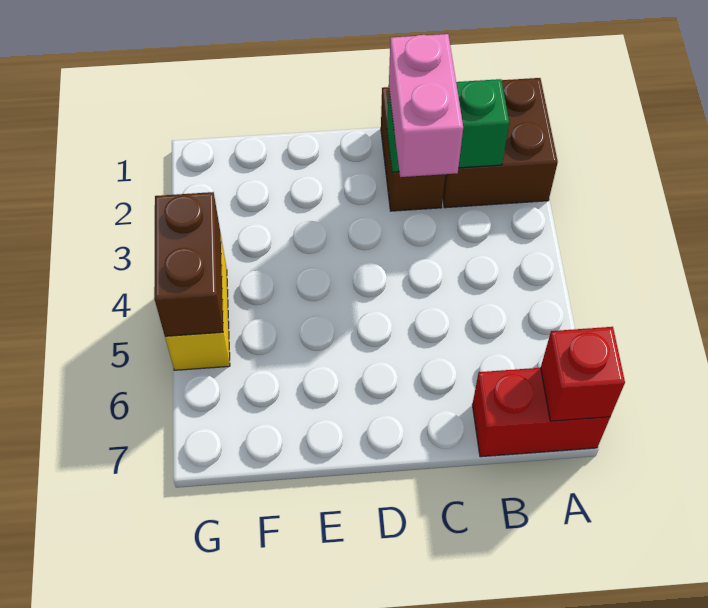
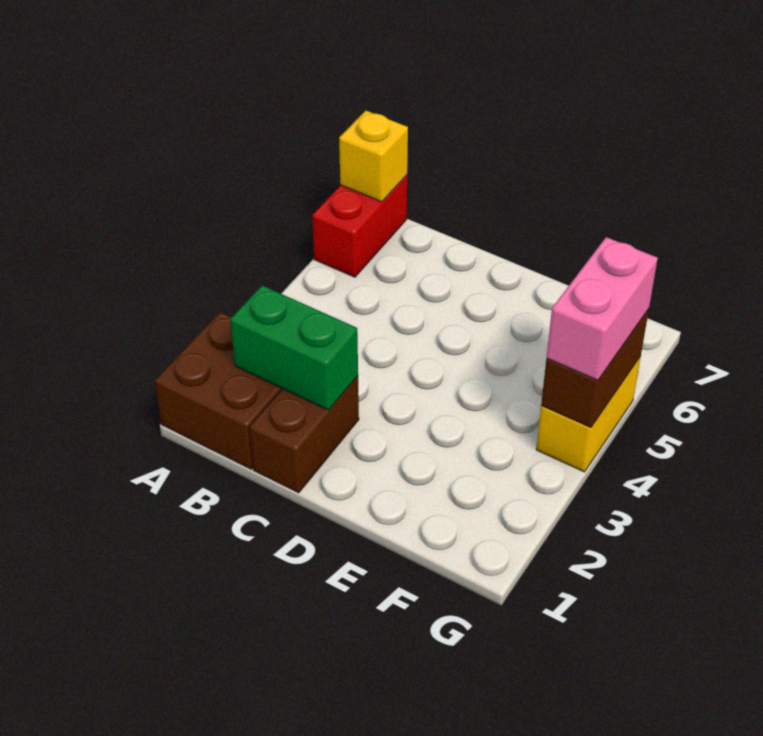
red brick A7:B7 level 1 -> red brick A6:A7 level 1
red brick A7 level 2 -> yellow brick A7 level 2
pink brick C2:C3 level 3 -> pink brick G4:G5 level 3

